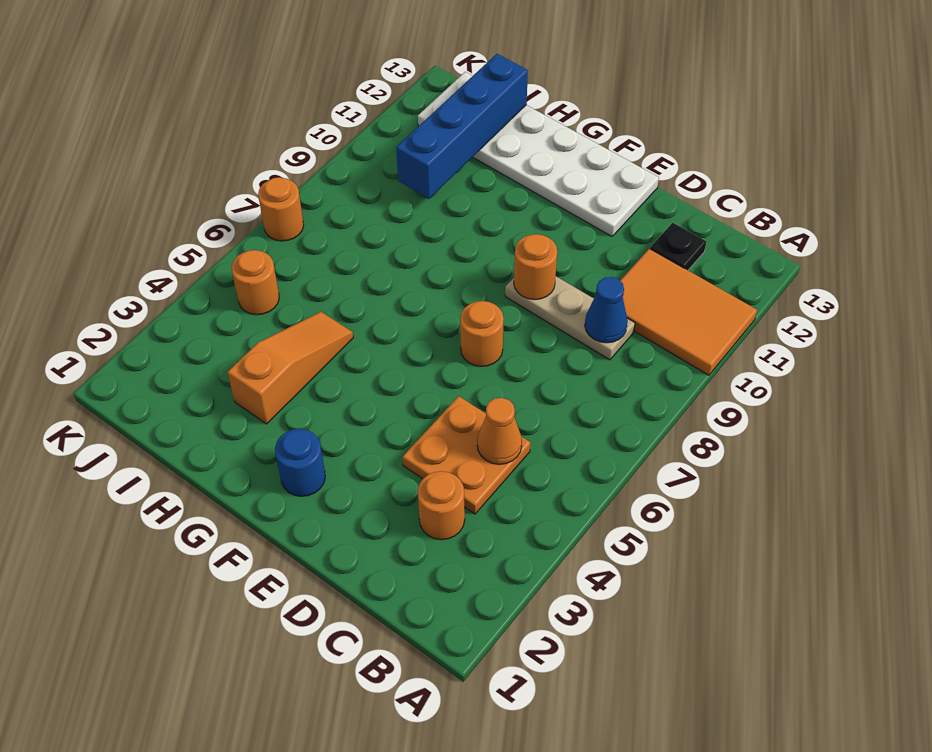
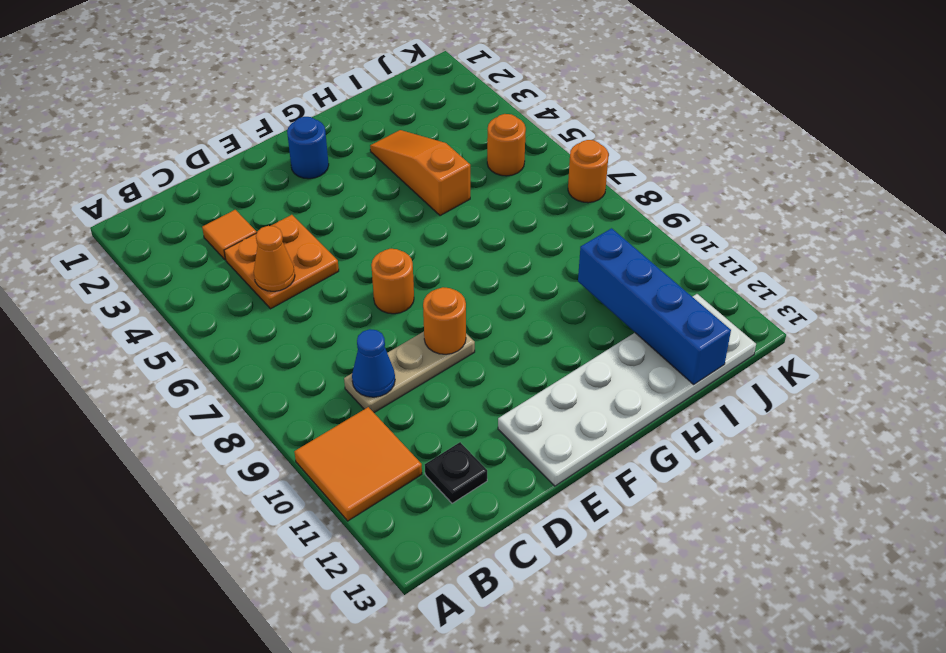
orange tile A10:C11 level 1 -> orange tile A10:B11 level 1
orange round brick C3 level 1 -> orange tile C3 level 1
orange slope H3:H5 level 1 top 3 -> orange slope H3:H5 level 1 top 5

